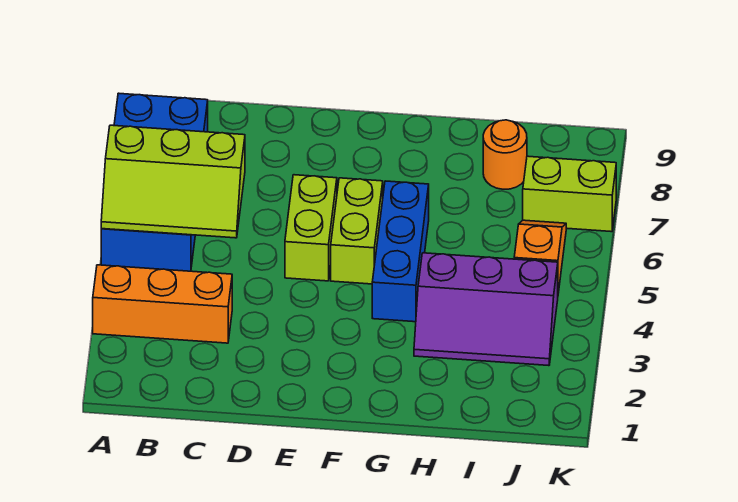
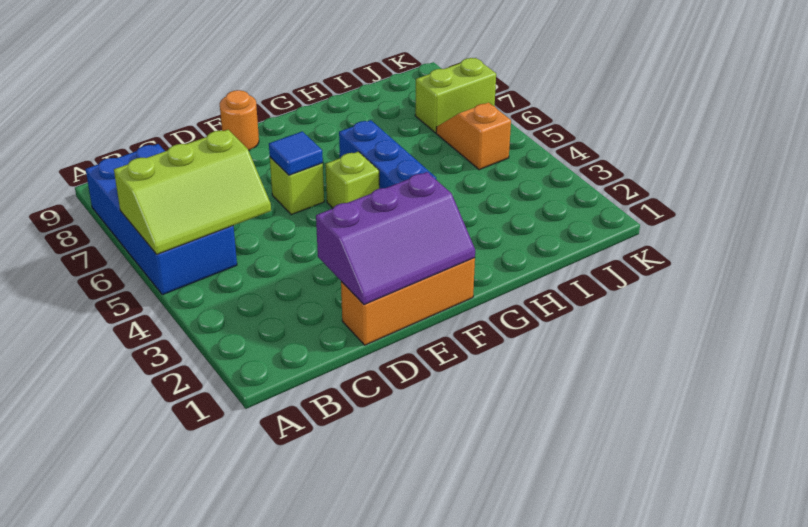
orange brick A3:C3 level 1 -> orange brick D1:F1 level 1
lime brick E5:E6 level 1 -> lime brick E6 level 1
none -> blue tile E6 level 2
lime brick F5:F6 level 1 -> lime brick F5 level 1
purple slope H3:J4 level 1 top 4 -> purple slope D1:F2 level 2 top 2
orange round brick I8 level 1 -> orange round brick E9 level 1

